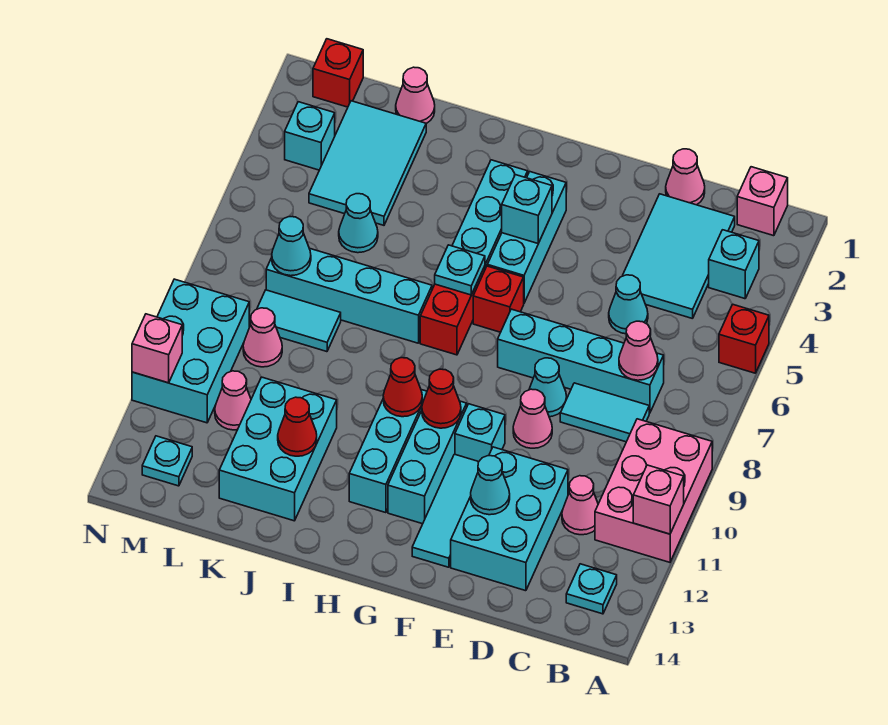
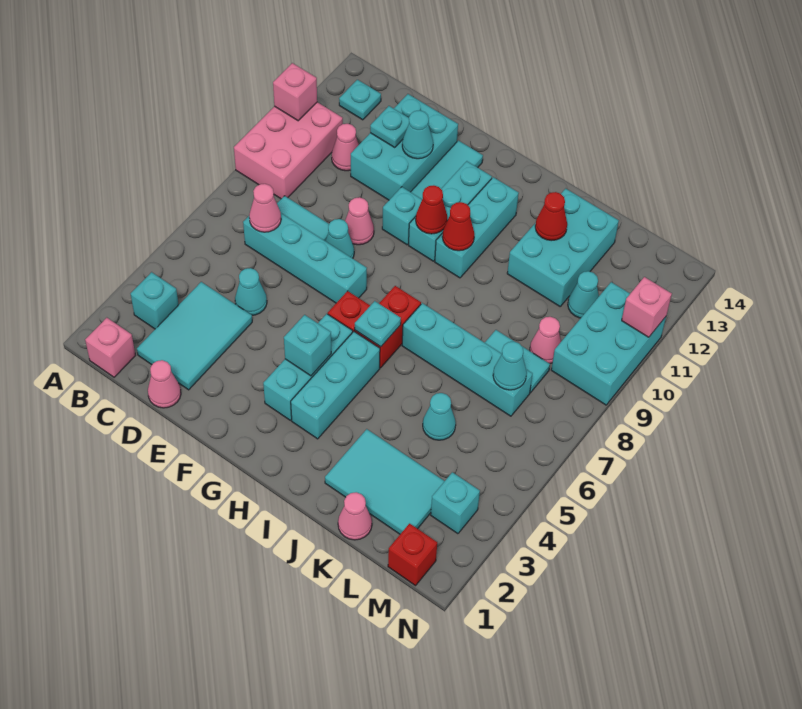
red brick A5 level 1 -> none
cyan tile K2:L4 level 1 -> cyan tile J2:L3 level 1
pink cone L11 level 1 -> cyan cone L11 level 1
cyan plate M13 level 1 -> cyan plate D12 level 2

